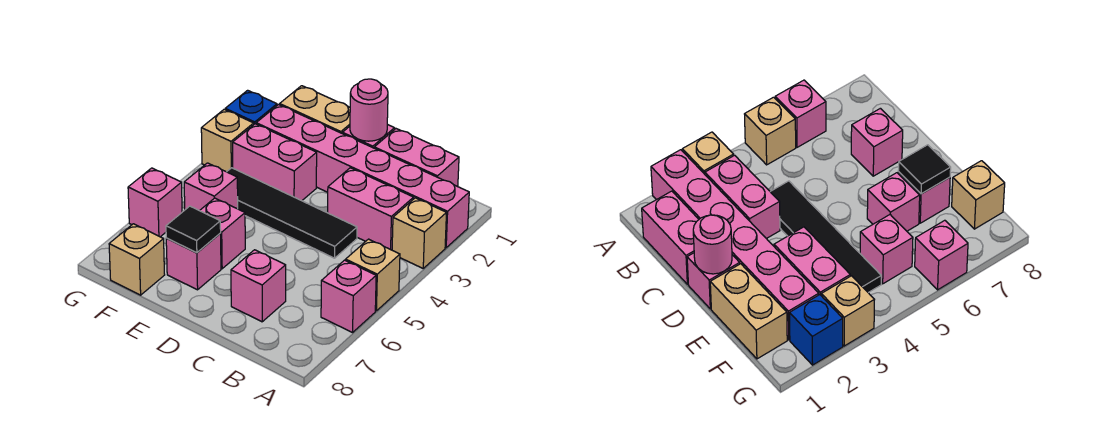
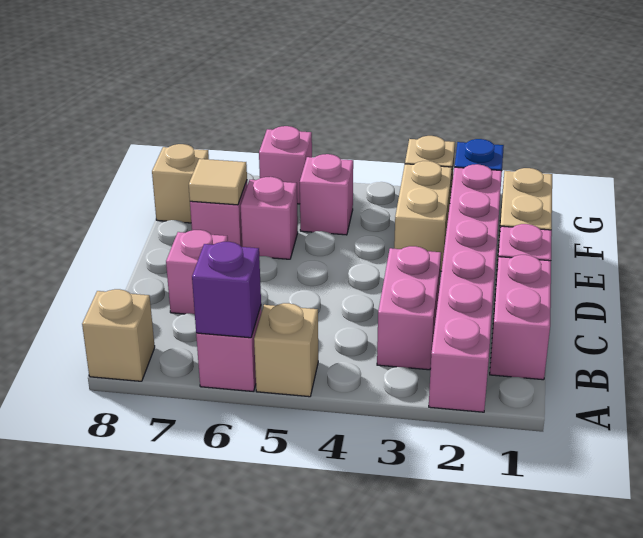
tan brick A3 level 1 -> tan brick A8 level 1
none -> purple brick A6 level 2
black tile C4:F4 level 1 -> none
pink round brick D1 level 2 -> none
pink brick E3:F3 level 1 -> tan brick E3:F3 level 1
black tile E7 level 2 -> tan tile E7 level 2

